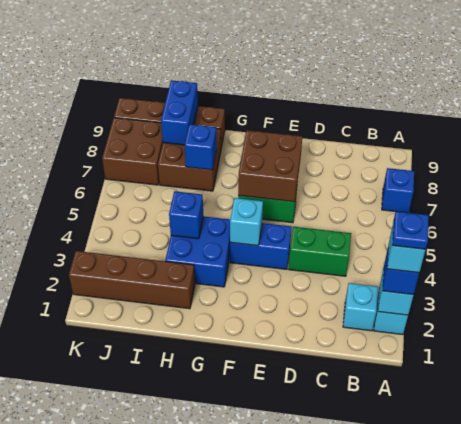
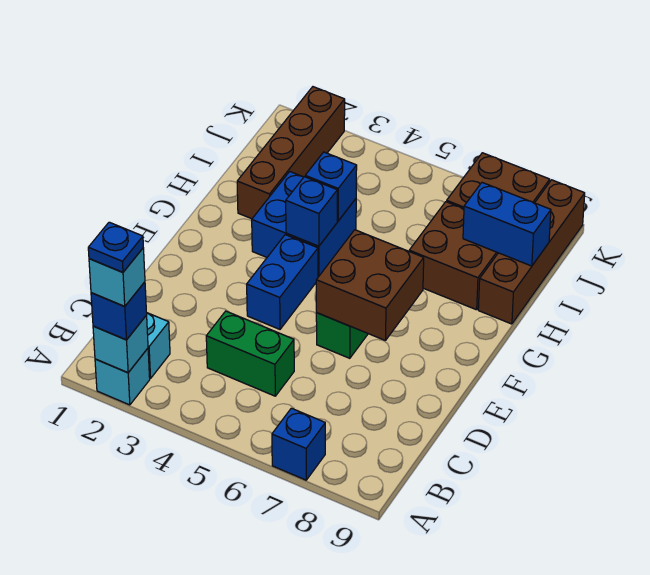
green brick C4:D4 level 1 -> green brick C4:C5 level 1
cyan brick F4 level 2 -> none
blue brick H7 level 2 -> blue brick G4 level 2

